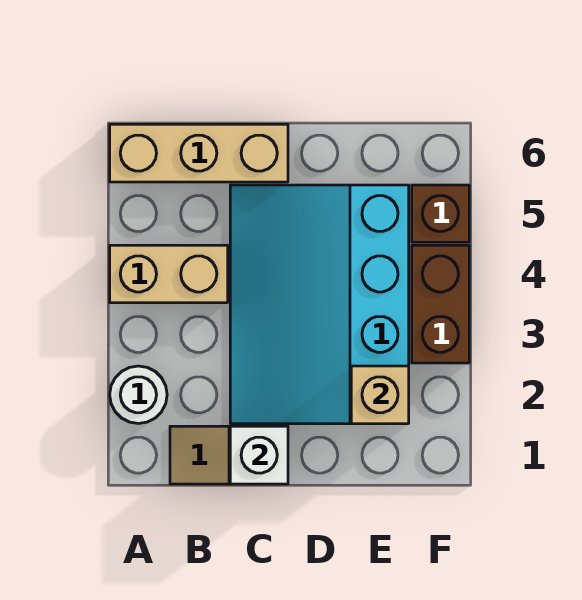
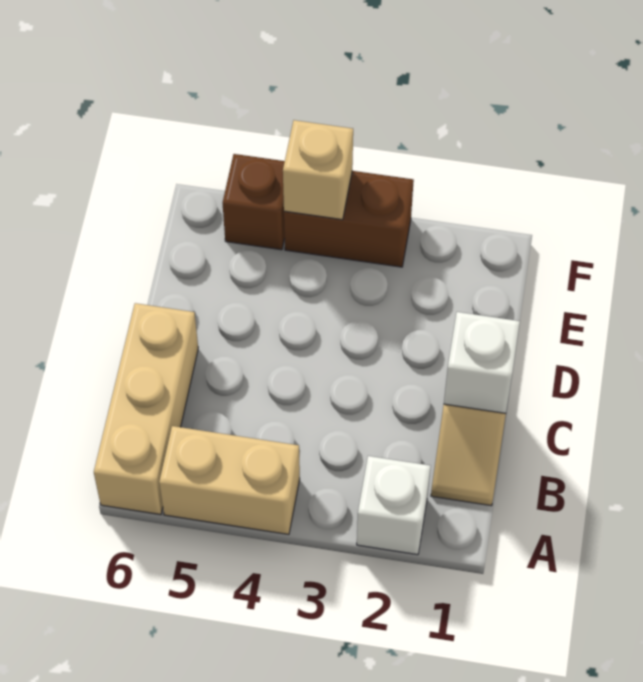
white round brick A2 level 1 -> white brick A2 level 1
tan brick A4:B4 level 1 -> tan brick A4:A5 level 1
cyan slope C2:E5 level 1 top E -> none
tan brick E2 level 2 -> tan brick F4 level 2

